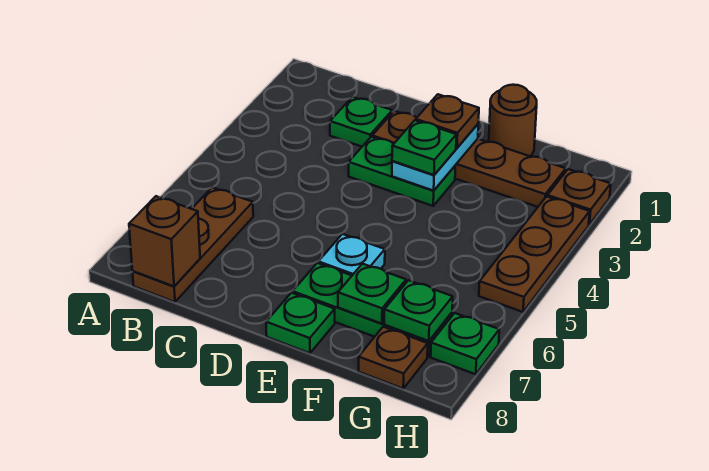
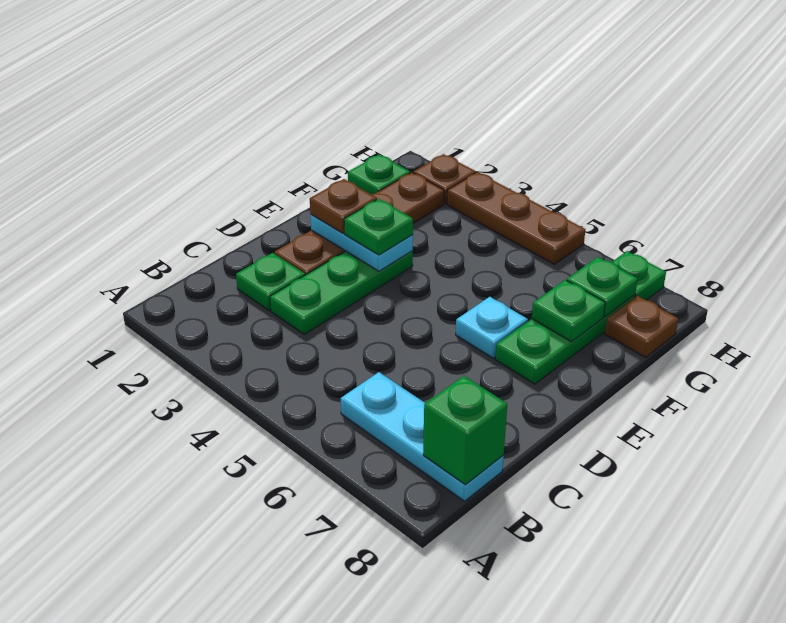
brown plate B6:B8 level 1 -> cyan plate B6:B8 level 1
brown brick B8 level 2 -> green brick B8 level 2
green plate D3:E3 level 1 -> green plate C3:E3 level 1
green plate E8 level 1 -> green plate G1 level 1
brown round brick F1 level 1 -> none

